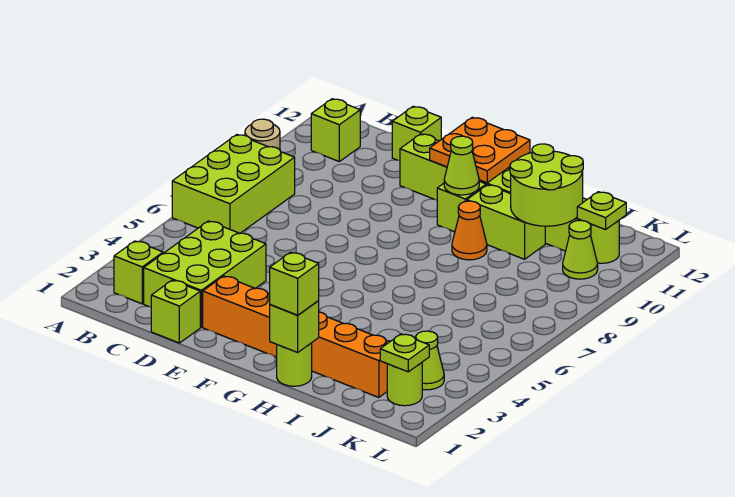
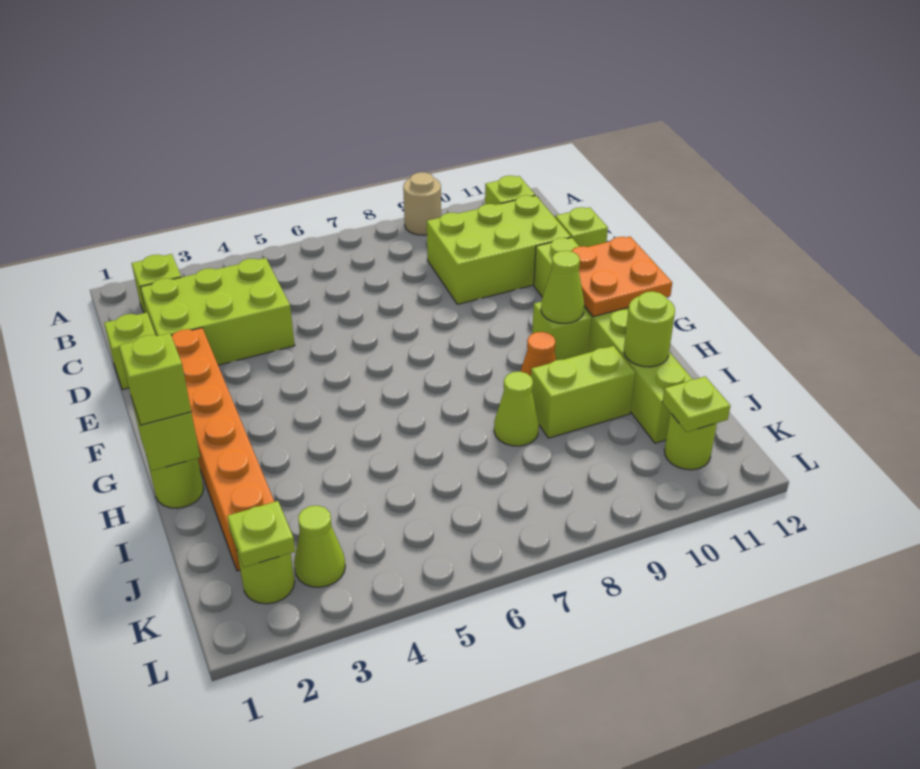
lime brick A6:B8 level 1 -> lime brick C9:D11 level 1
lime brick H10:I10 level 1 -> lime brick I9:I10 level 1
lime round brick I10:J11 level 2 -> lime round brick I11 level 2
lime cone K10 level 1 -> lime cone I8 level 1

